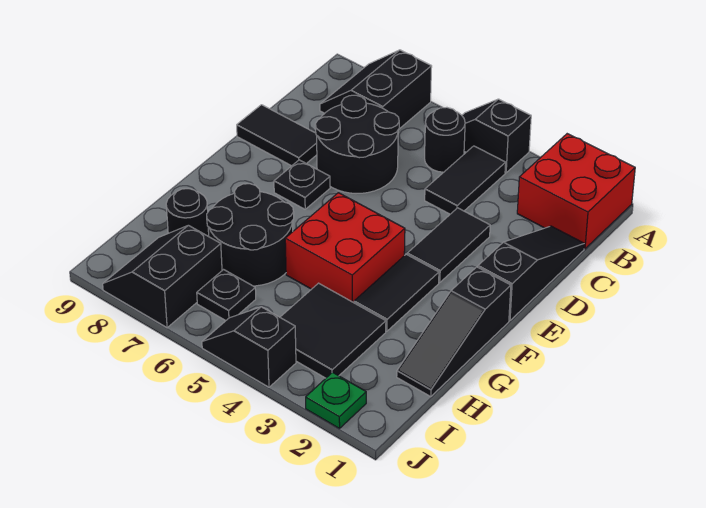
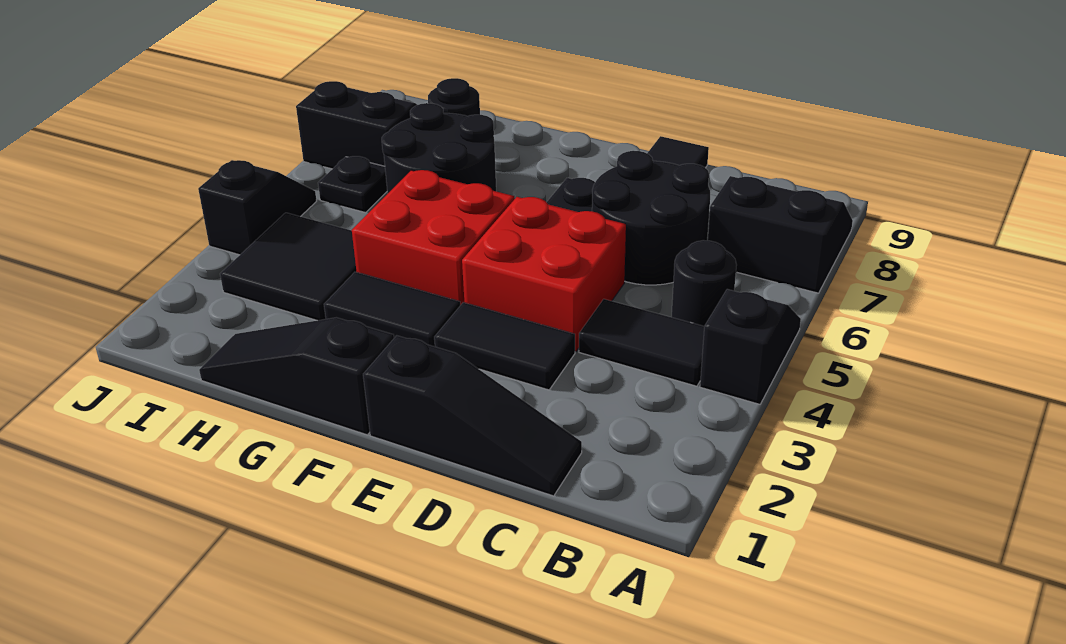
red brick A1:B2 level 1 -> red brick D4:E5 level 1
green plate J2 level 1 -> none

